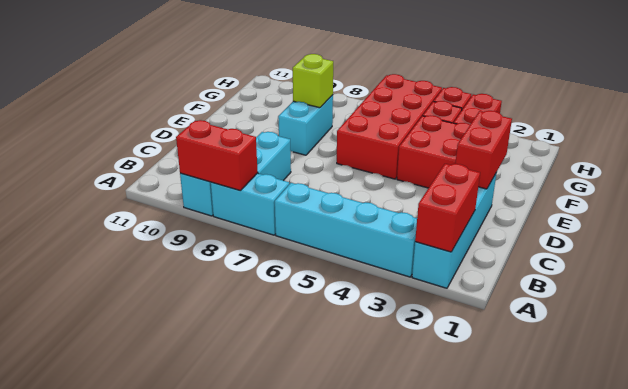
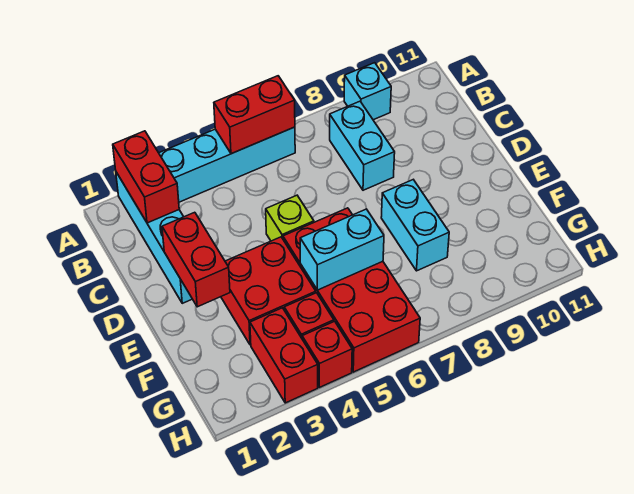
cyan brick A7:A8 level 1 -> cyan brick F5:F6 level 2
red brick A8:A9 level 2 -> red brick A5:A6 level 2
lime brick F8 level 2 -> lime brick D5 level 1

